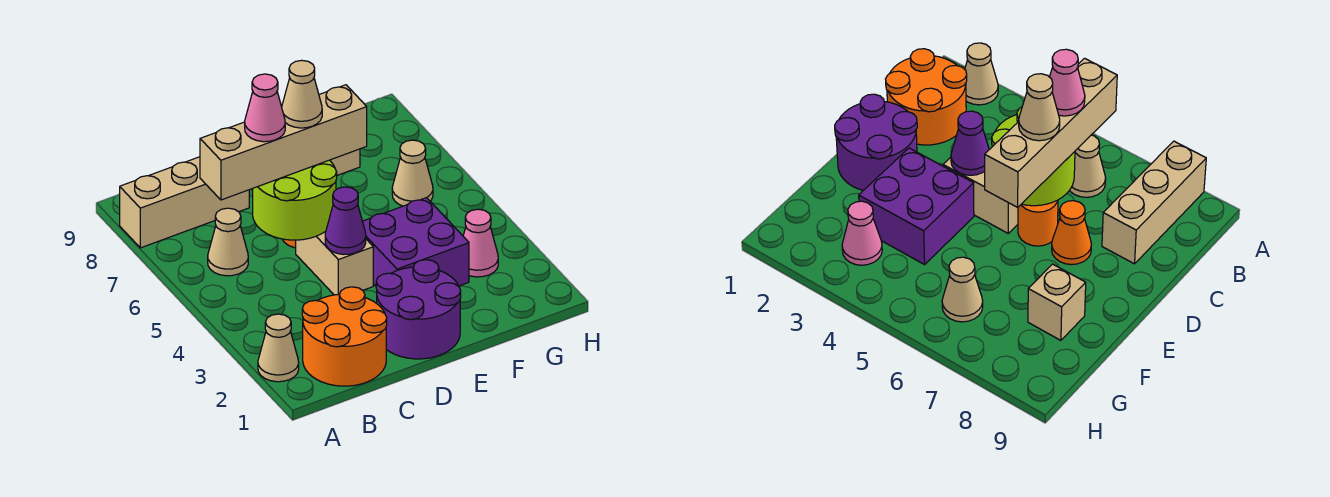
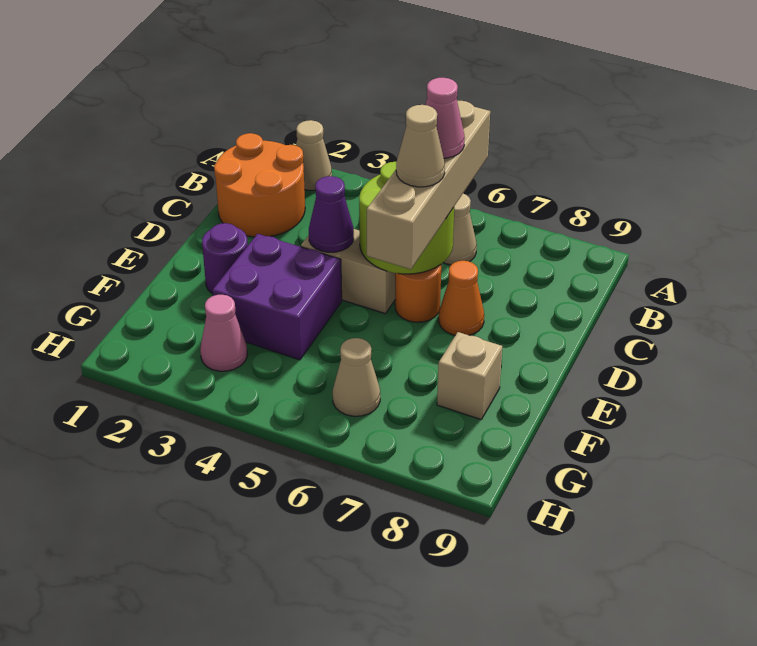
tan brick A8:C8 level 1 -> none
purple round brick D1:E2 level 1 -> purple round brick E2 level 1

